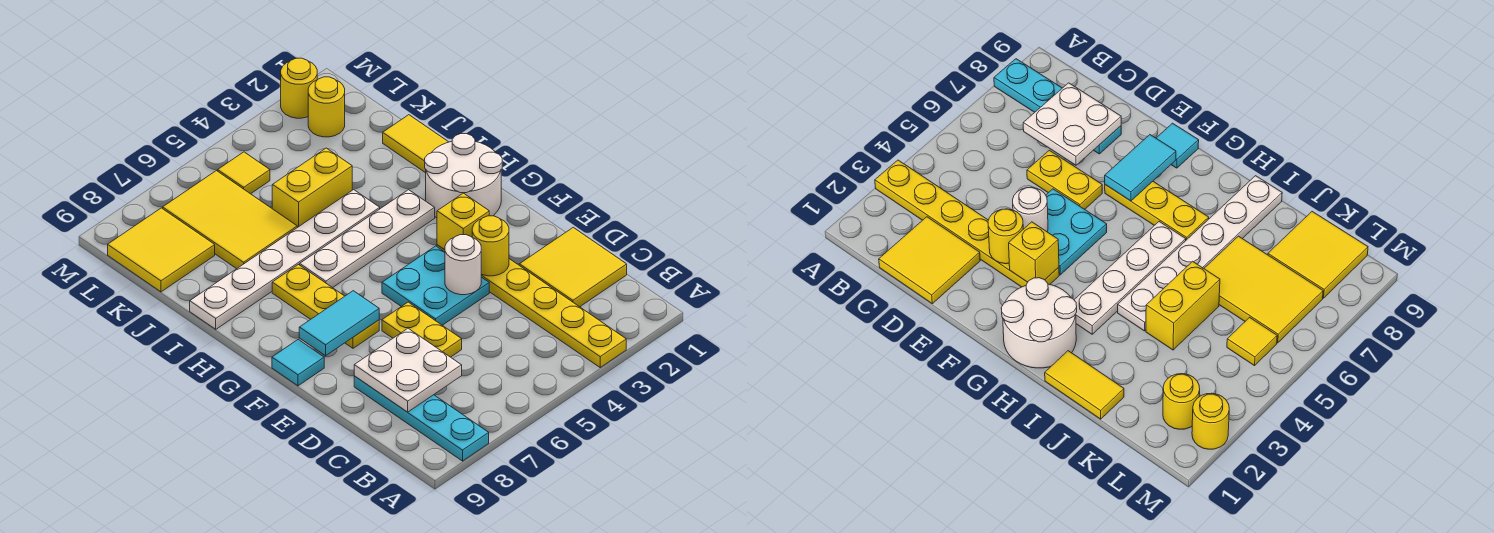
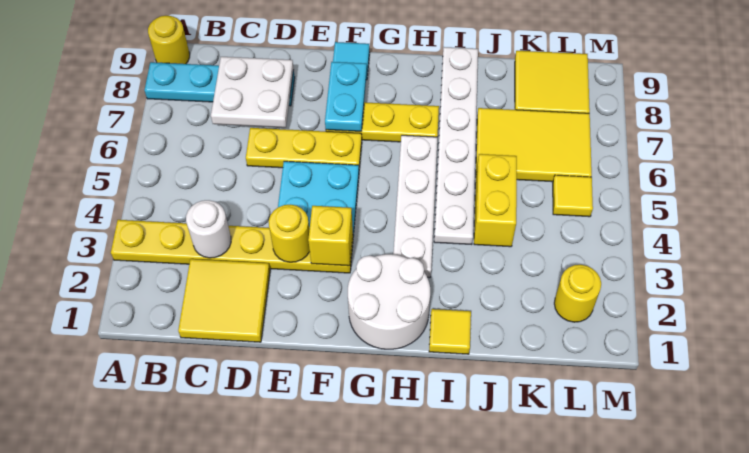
yellow plate D6:E6 level 1 -> yellow plate D6:F6 level 1
white round brick E4 level 2 -> white round brick C3 level 2
cyan tile F7:F8 level 2 -> cyan plate F7:F8 level 2
yellow tile I1:J1 level 1 -> yellow tile I1 level 1
yellow round brick M2 level 1 -> yellow round brick A9 level 1

